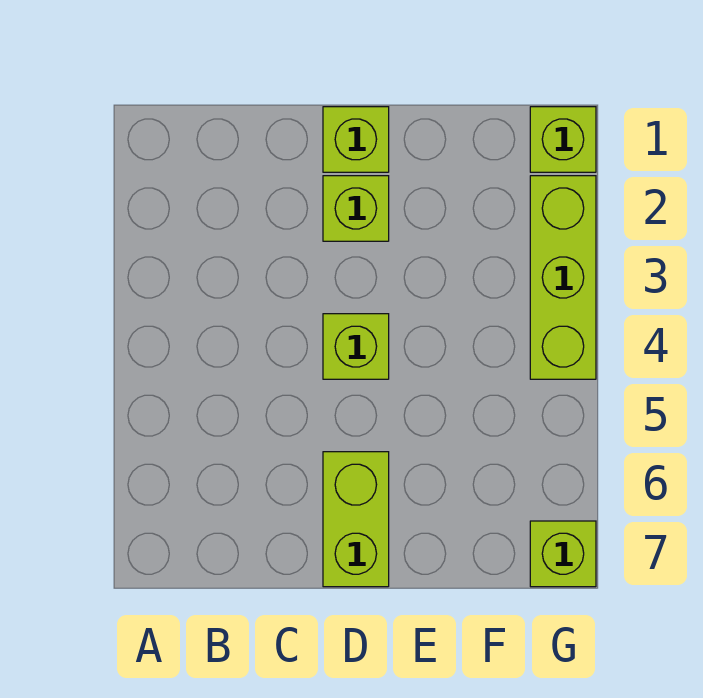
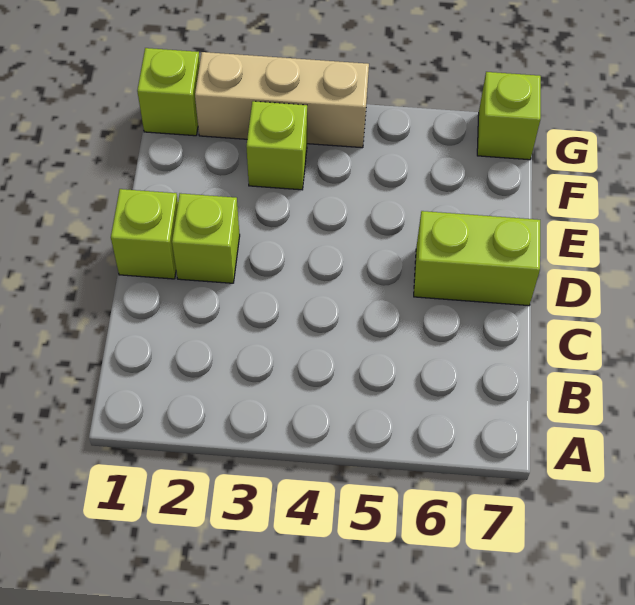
lime brick D4 level 1 -> lime brick F3 level 1
lime brick G2:G4 level 1 -> tan brick G2:G4 level 1

